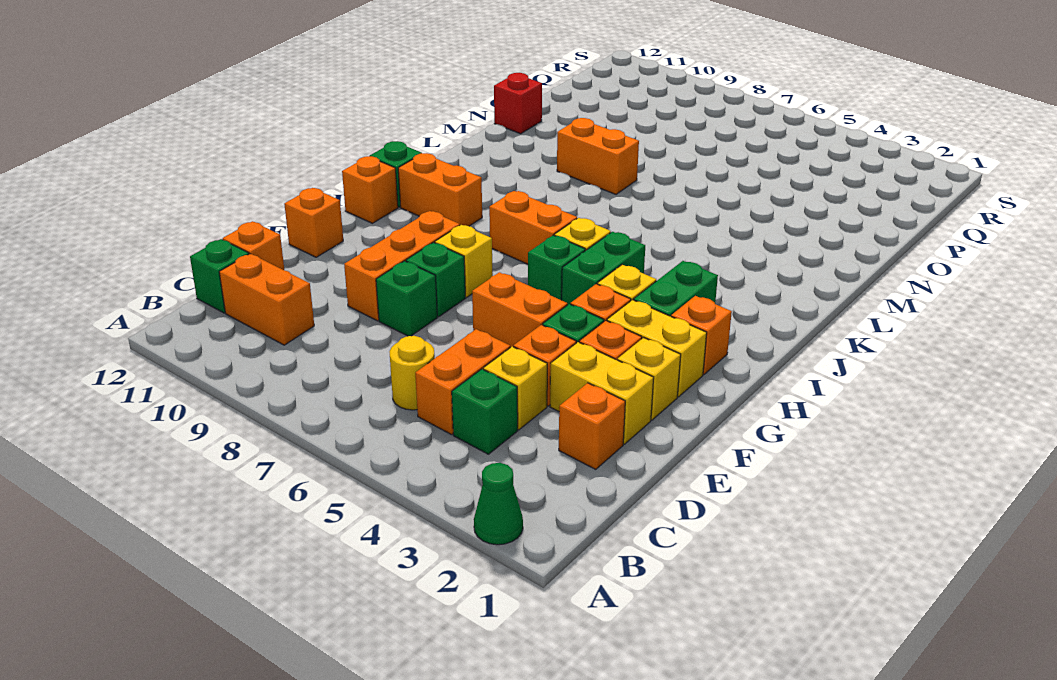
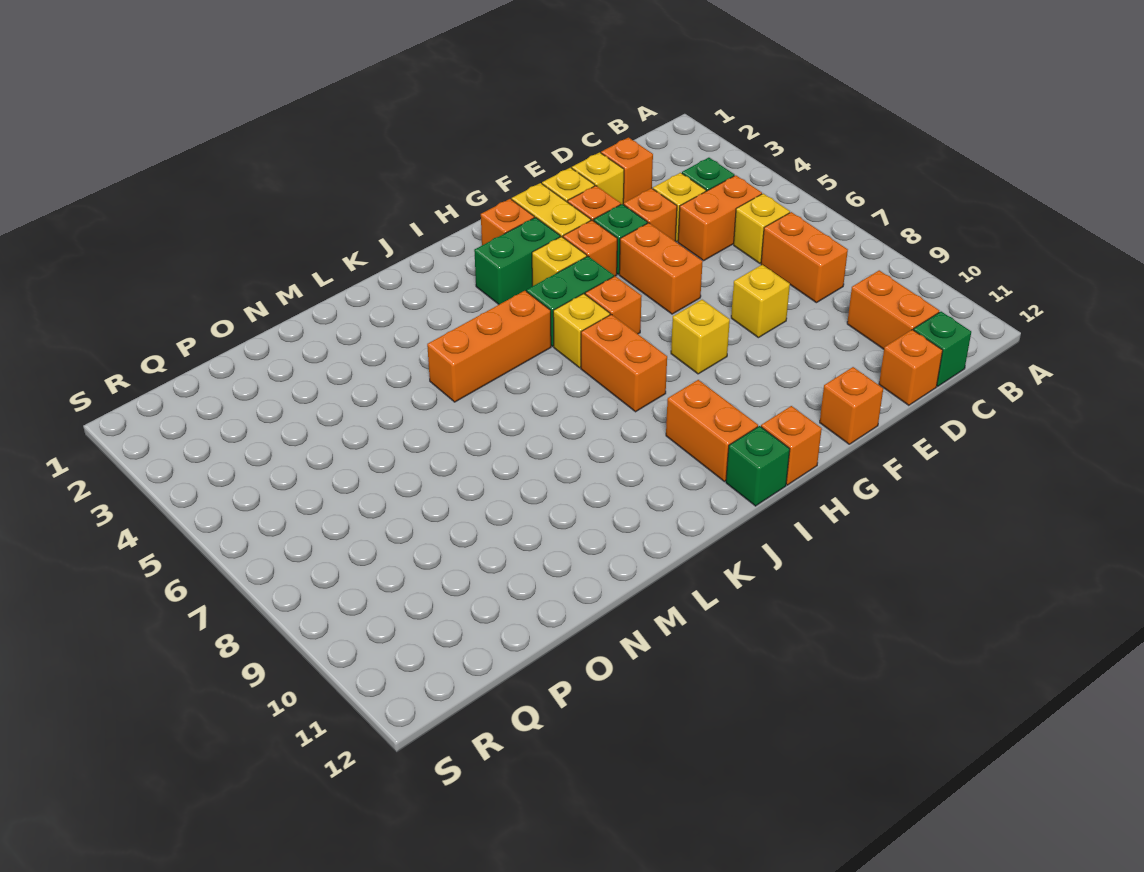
green cone A2 level 1 -> none
yellow round brick C6 level 1 -> yellow brick C6 level 1
yellow brick E2:E3 level 1 -> yellow brick E2 level 1
green brick E8 level 1 -> yellow brick E8 level 1
orange brick E9:G9 level 1 -> orange brick J5:L5 level 1
green brick F8 level 1 -> none
green brick H6 level 1 -> orange brick H6 level 1
orange brick M8:M9 level 1 -> orange brick C7:C8 level 1
red brick N12 level 1 -> none

